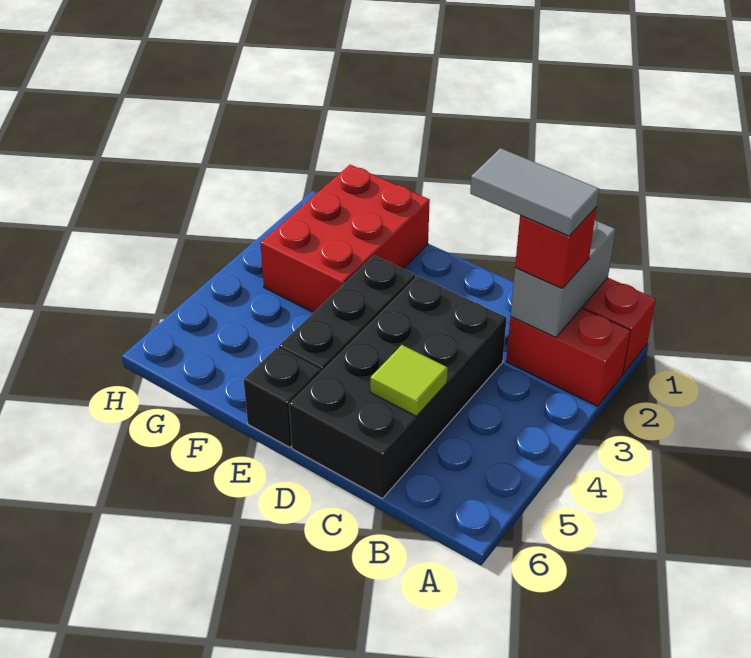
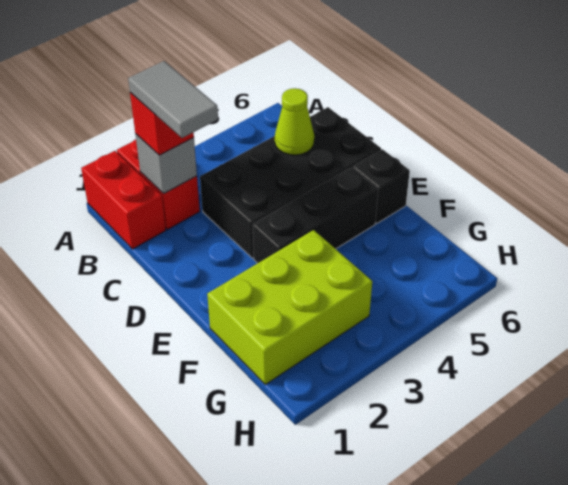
grey brick B1:B2 level 2 -> grey brick B2 level 2
lime tile C5 level 2 -> lime cone C5 level 2
red brick F1:G3 level 1 -> lime brick F1:G3 level 1

